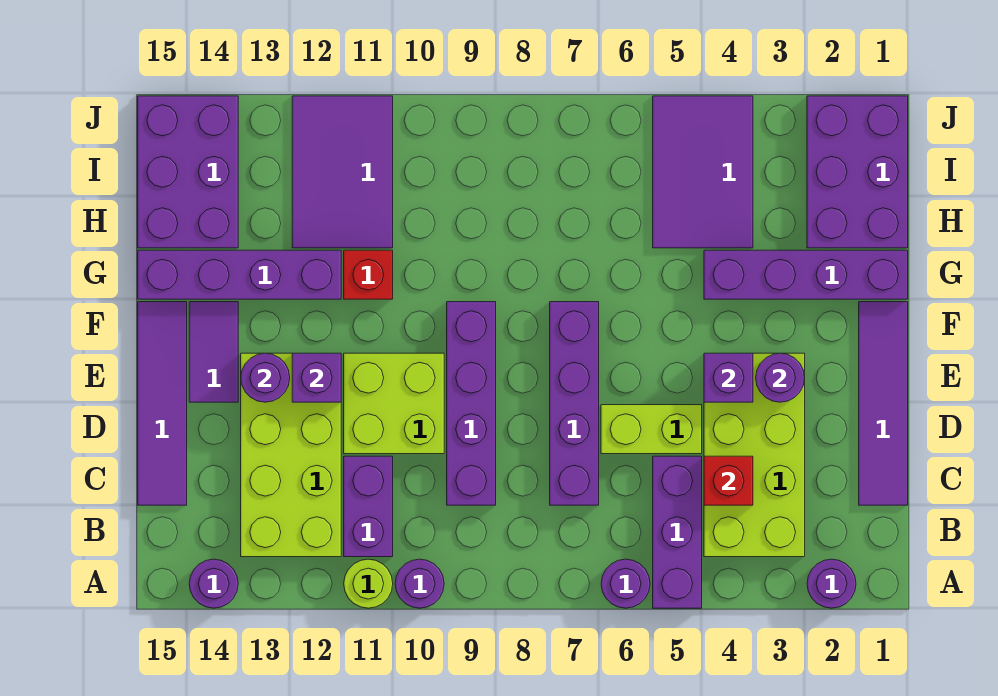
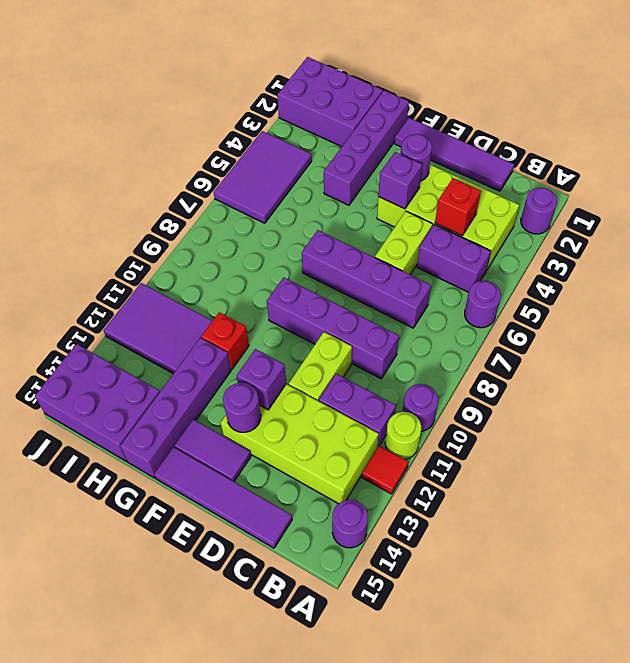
purple brick A5:C5 level 1 -> purple brick B5:C5 level 1
none -> red tile A12 level 1
lime brick D10:E11 level 1 -> lime brick D10:D11 level 1
purple tile H4:J5 level 1 -> purple tile I4:J6 level 1

